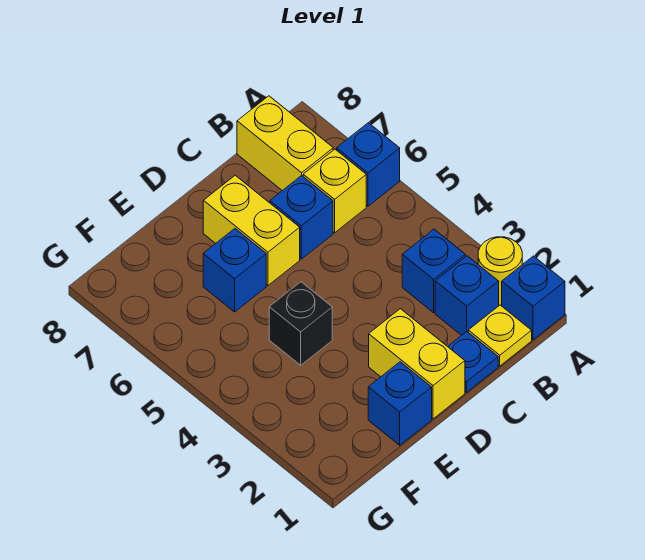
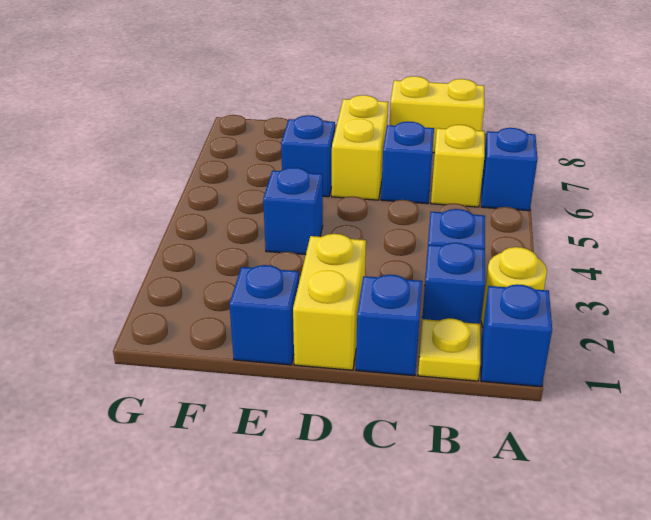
yellow brick B7:B8 level 1 -> yellow brick B8:C8 level 1
blue plate C1 level 1 -> blue brick C1 level 1
black brick E4 level 1 -> blue brick E4 level 1

